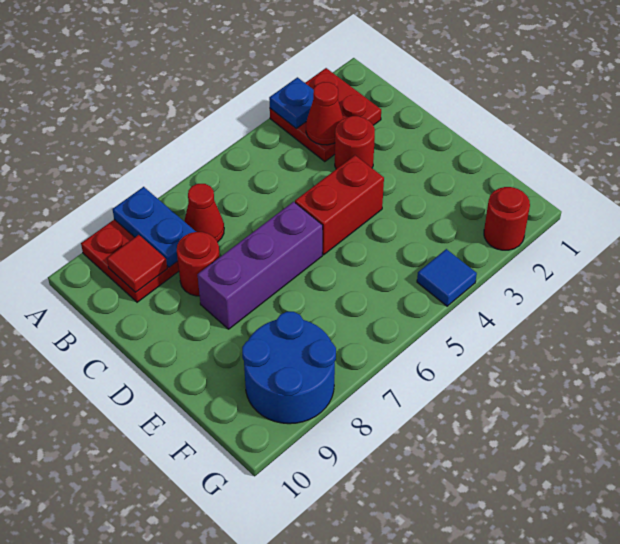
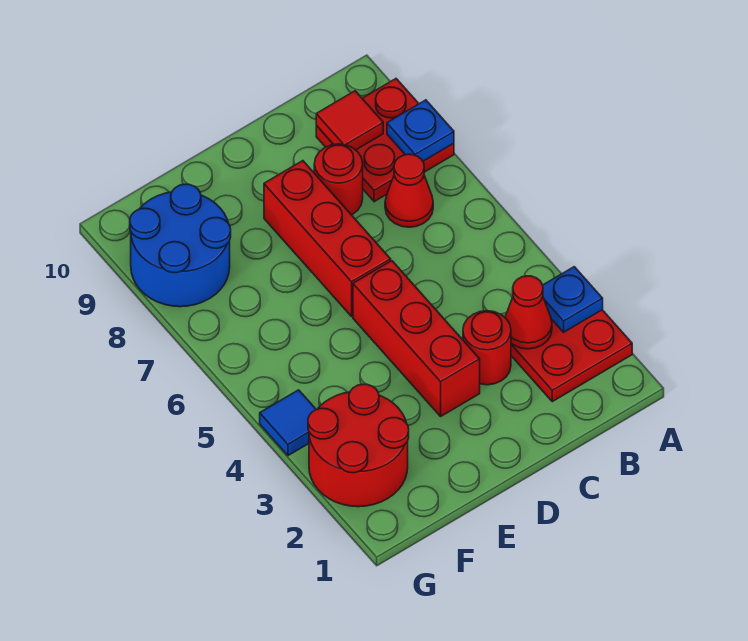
blue plate A8:B8 level 2 -> blue plate A8 level 2
red brick D4:D5 level 1 -> red brick D3:D5 level 1
purple brick D6:D8 level 1 -> red brick D6:D8 level 1
red round brick G2 level 1 -> red round brick F2:G3 level 1

